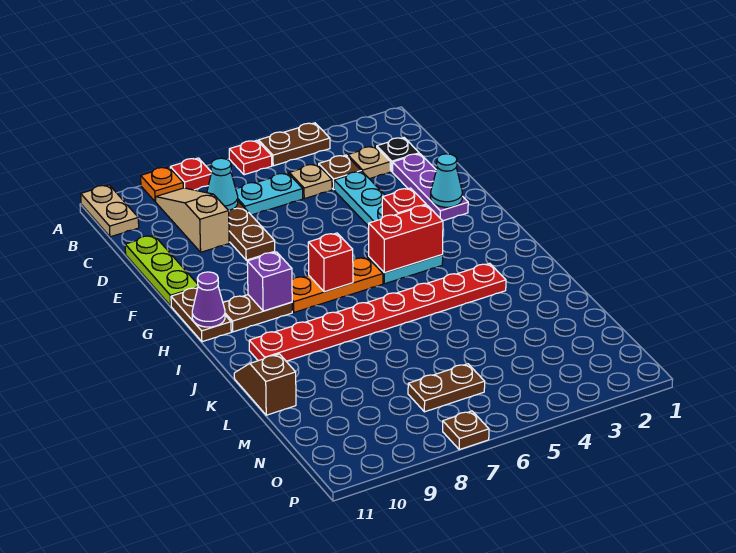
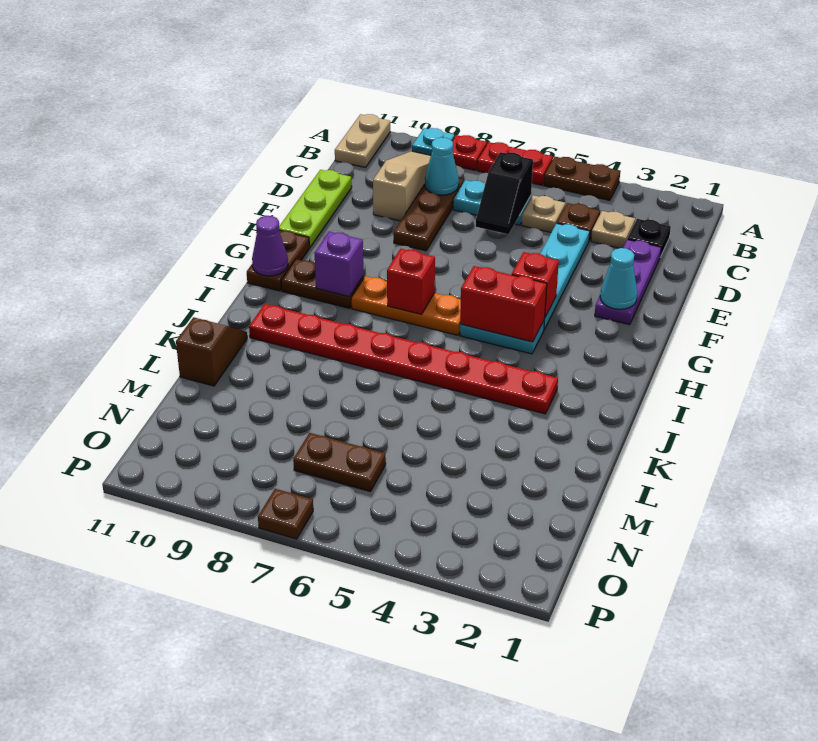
red plate A6 level 1 -> red plate A6:A7 level 1
orange plate A9 level 1 -> cyan plate A9 level 1
none -> black slope C6:D6 level 2 top C

